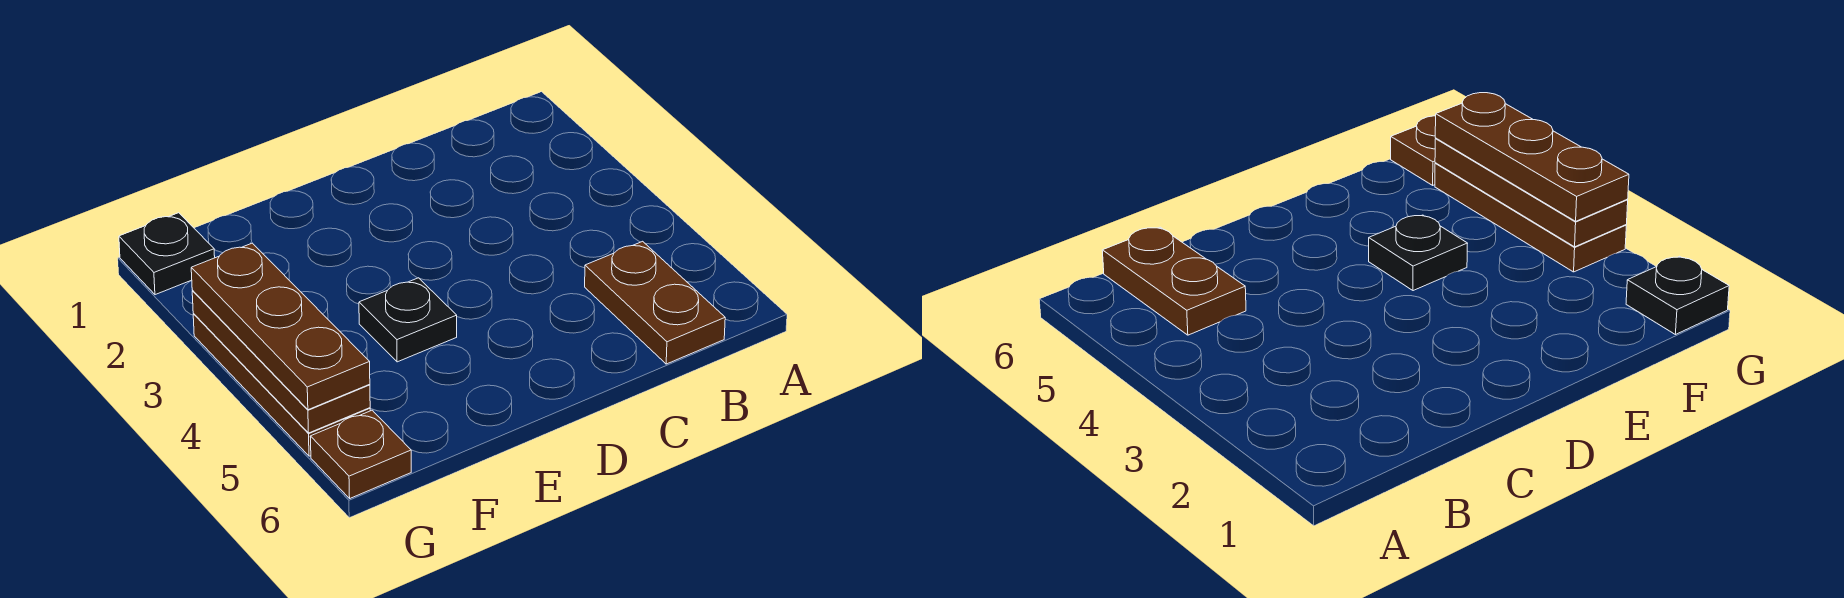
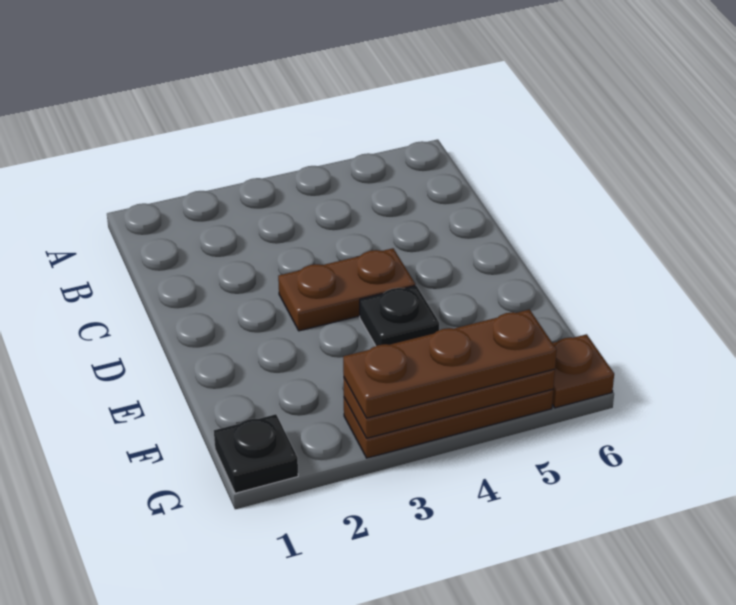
brown plate B5:B6 level 1 -> brown plate D3:D4 level 1

